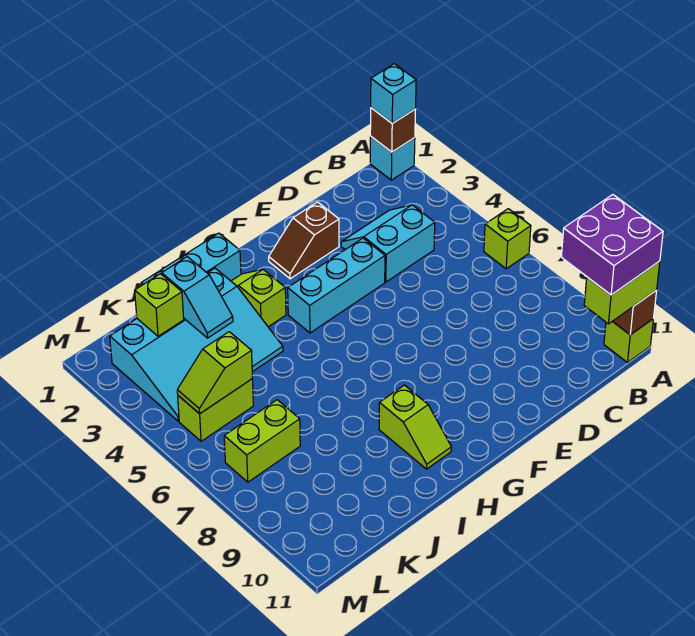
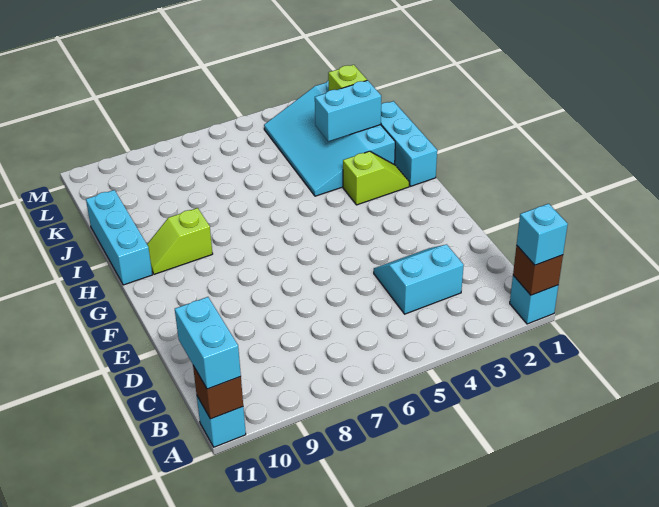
lime brick A6 level 1 -> none
purple brick A10:B11 level 4 -> none
lime brick A11 level 1 -> cyan brick A11 level 1
lime brick A11:B11 level 3 -> cyan brick A11:B11 level 3
cyan slope C3:D4 level 1 top 4 -> cyan slope C3:D4 level 1 top C
brown slope E2:F2 level 1 top E -> none
cyan brick E4:G4 level 1 -> cyan brick H11:J11 level 1
cyan slope J2:J3 level 2 top 2 -> cyan brick J2:J3 level 2
lime brick K5:L5 level 1 -> none
lime slope K5:L5 level 2 top K -> none
lime brick K7:L7 level 1 -> none

